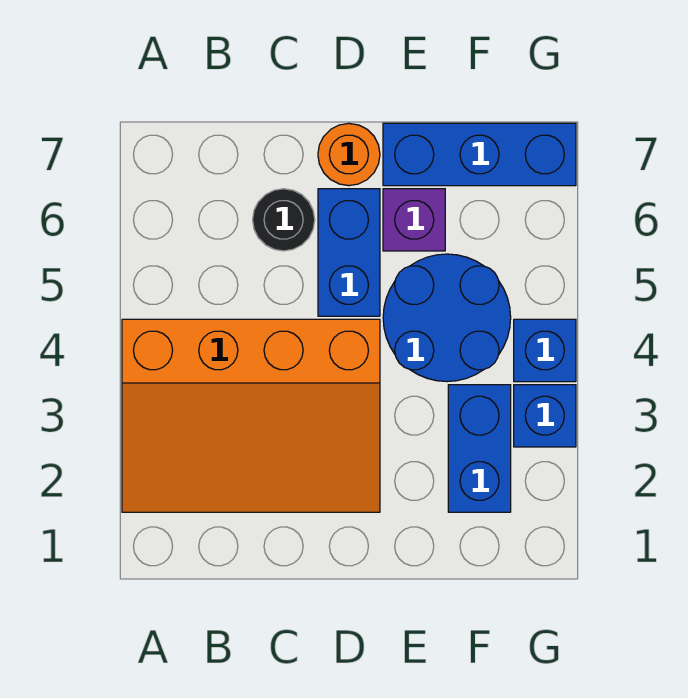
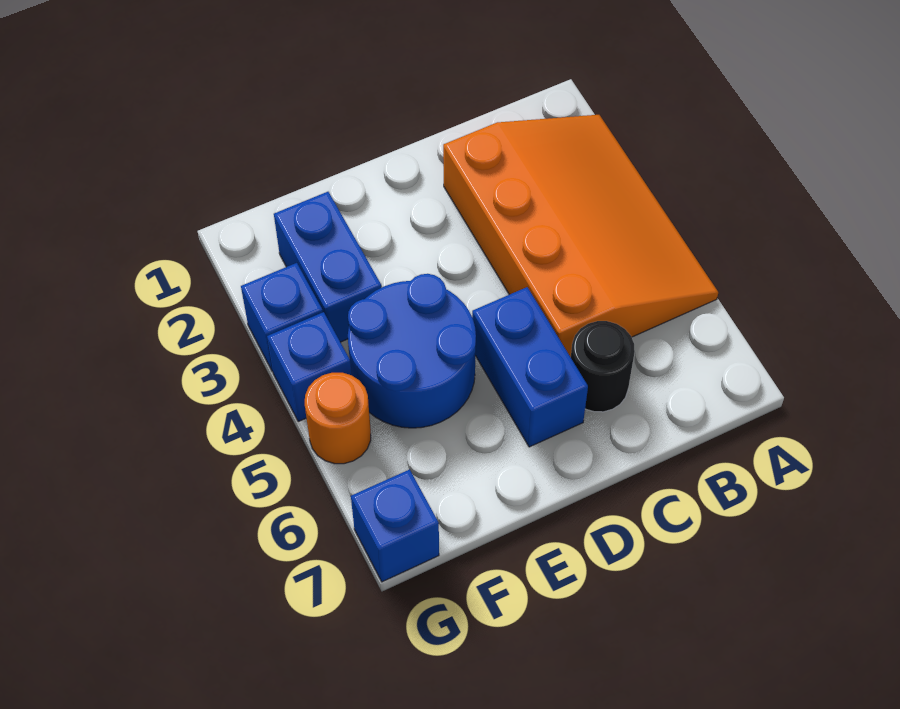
orange slope A2:D4 level 1 top 4 -> orange slope A2:C5 level 1 top C
orange round brick D7 level 1 -> orange round brick G5 level 1
purple brick E6 level 1 -> none
blue brick E7:G7 level 1 -> blue brick G7 level 1

